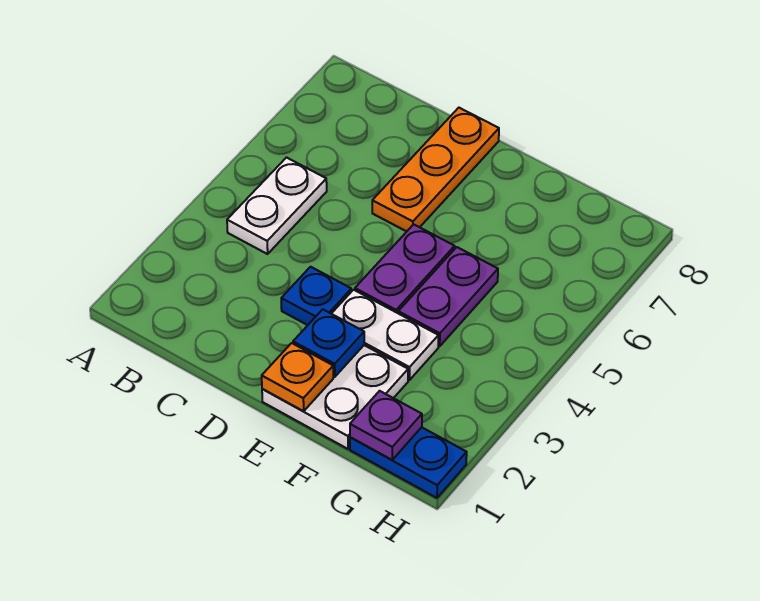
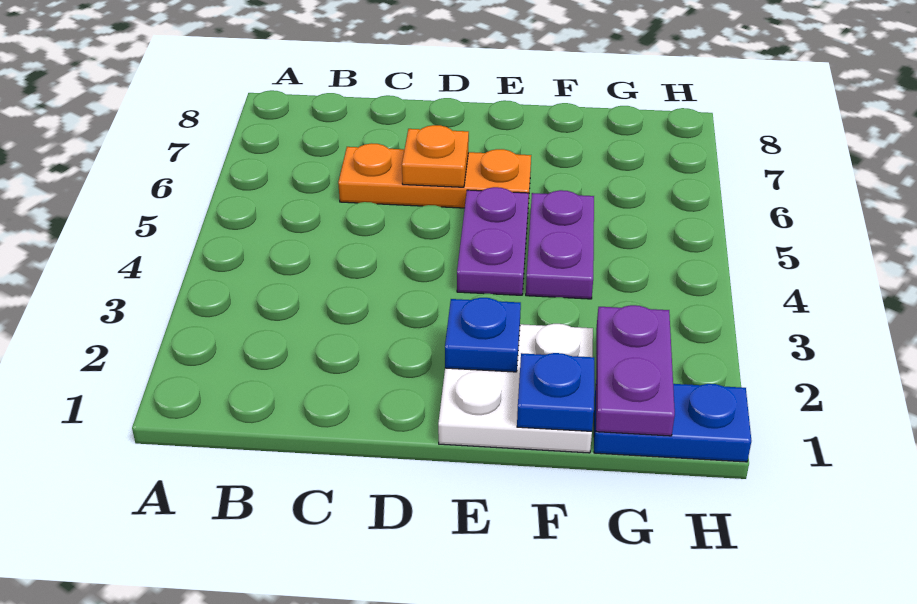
white plate B4:B5 level 1 -> none
blue plate D3 level 1 -> blue plate F1 level 2
orange plate D6:D8 level 1 -> orange plate C6:E6 level 1
orange plate E1 level 2 -> orange plate D6 level 2
white plate E3:F3 level 1 -> none
purple plate G1 level 2 -> purple plate G1:G2 level 2

